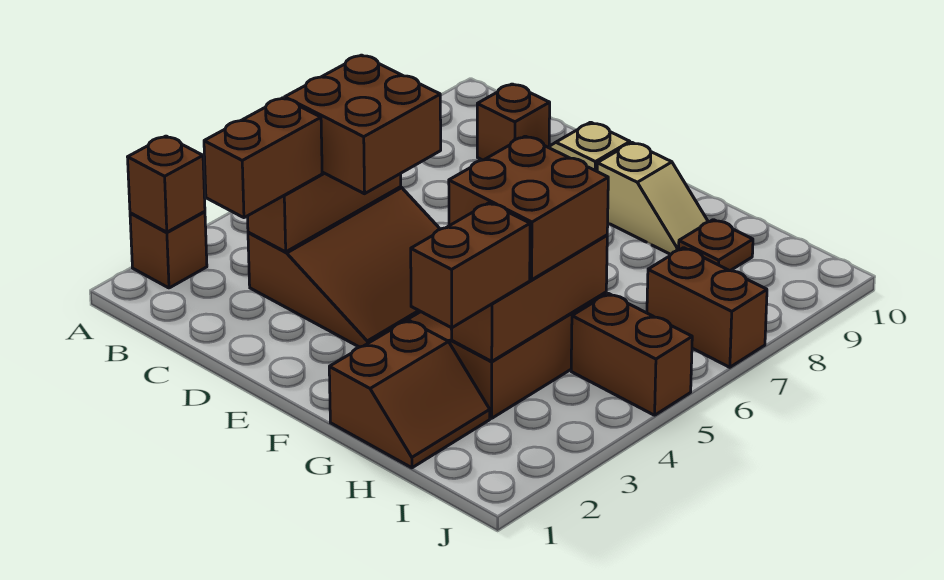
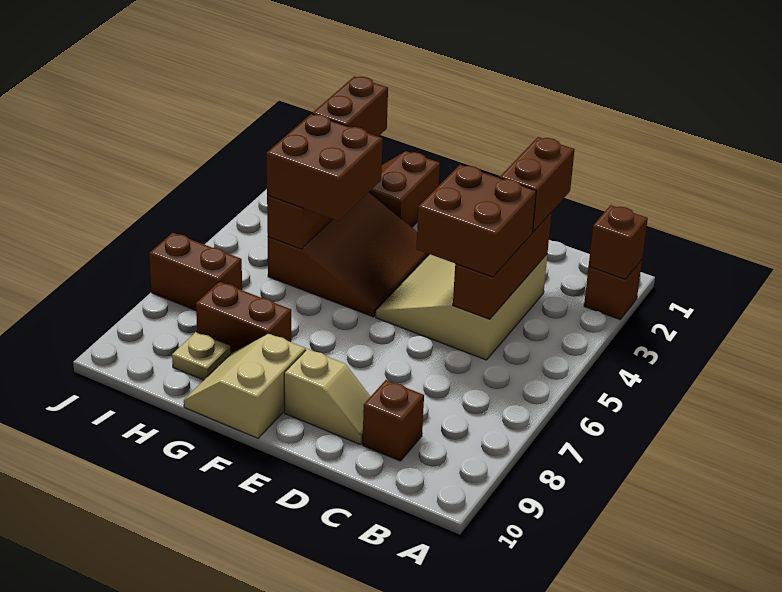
brown slope C3:E5 level 1 top C -> tan slope C3:E5 level 1 top C
tan slope F9:G9 level 1 top F -> tan slope F9:G10 level 1 top F
brown plate H9 level 1 -> tan plate H9 level 1
brown brick I5:J5 level 1 -> brown brick G8:H8 level 1

